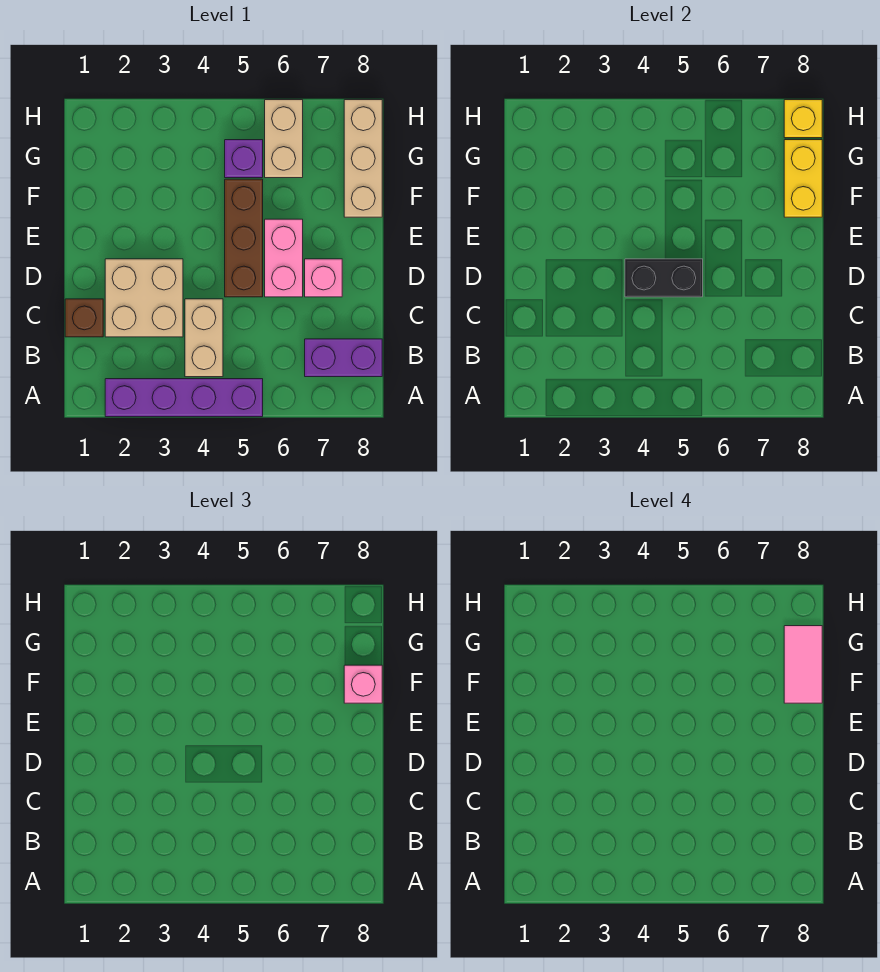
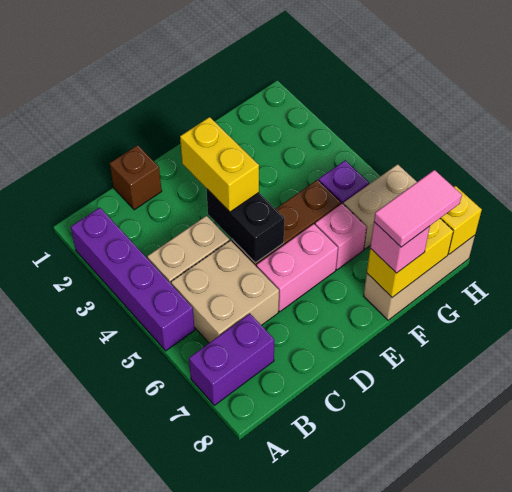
purple brick B7:B8 level 1 -> purple brick A7:B7 level 1
tan brick C2:D3 level 1 -> tan brick B5:C6 level 1
none -> yellow brick D3:D4 level 3
pink brick D7 level 1 -> pink brick F6 level 1

